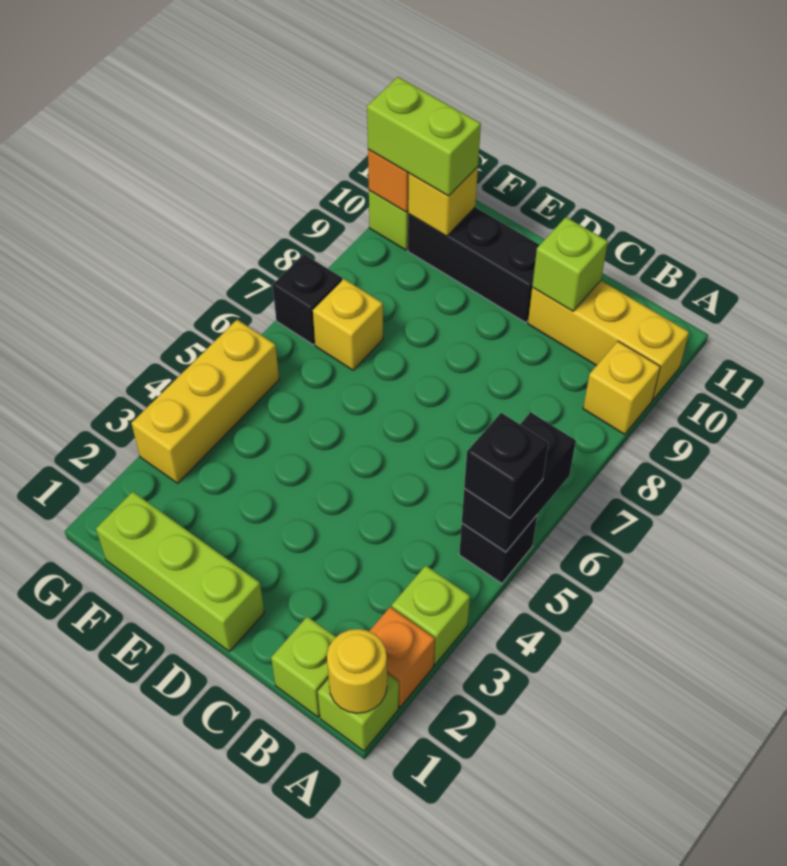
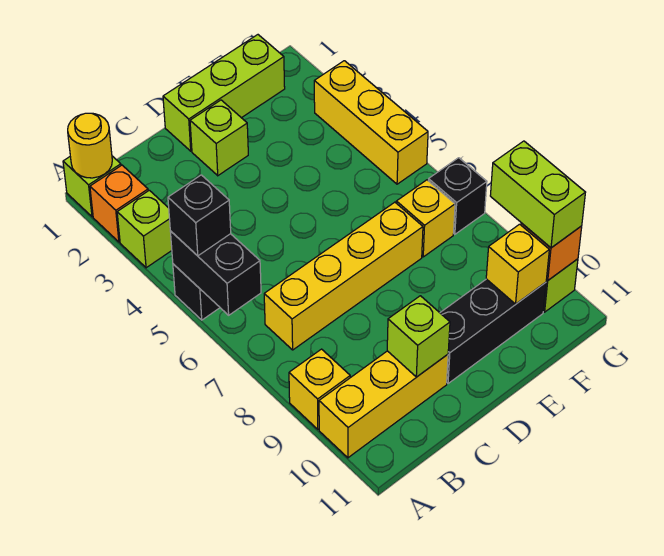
lime brick B1 level 1 -> lime brick D2 level 1
none -> yellow brick B7:E7 level 1
lime brick F10:G10 level 3 -> lime brick G9:G10 level 3

